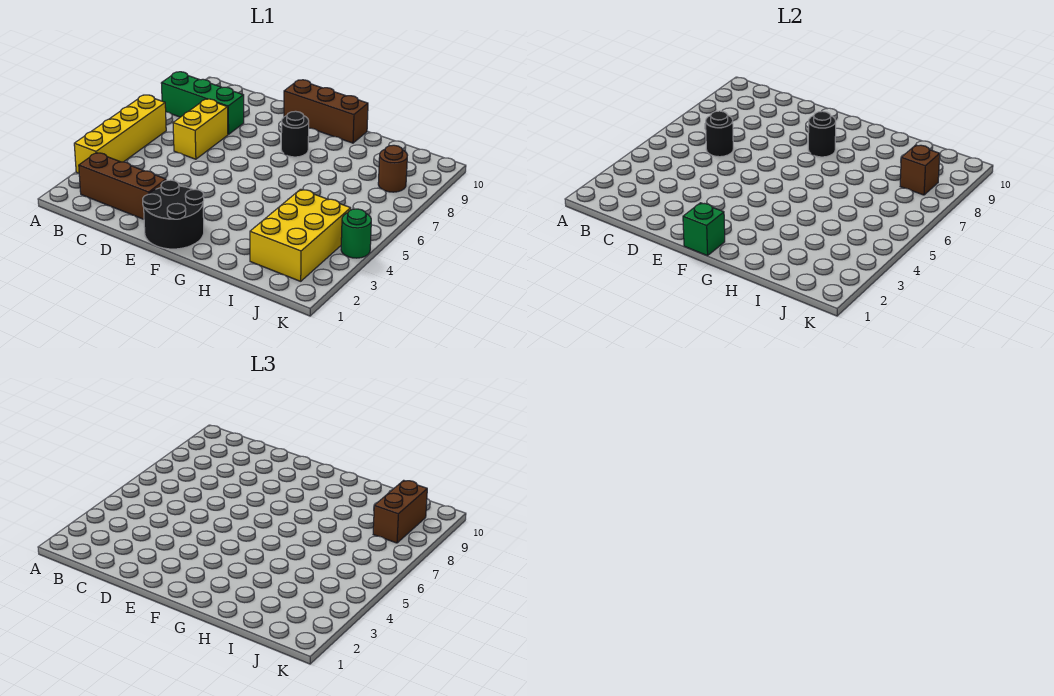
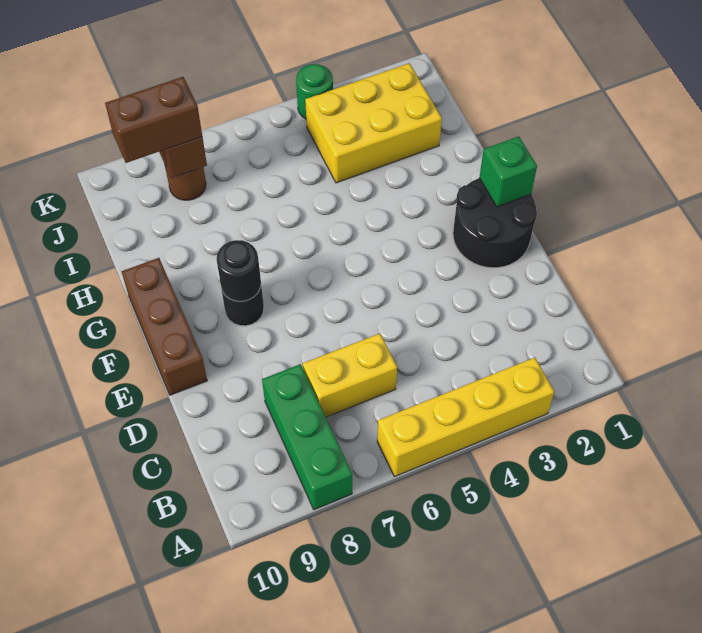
brown brick B2:D2 level 1 -> none
black round brick C6 level 2 -> none

